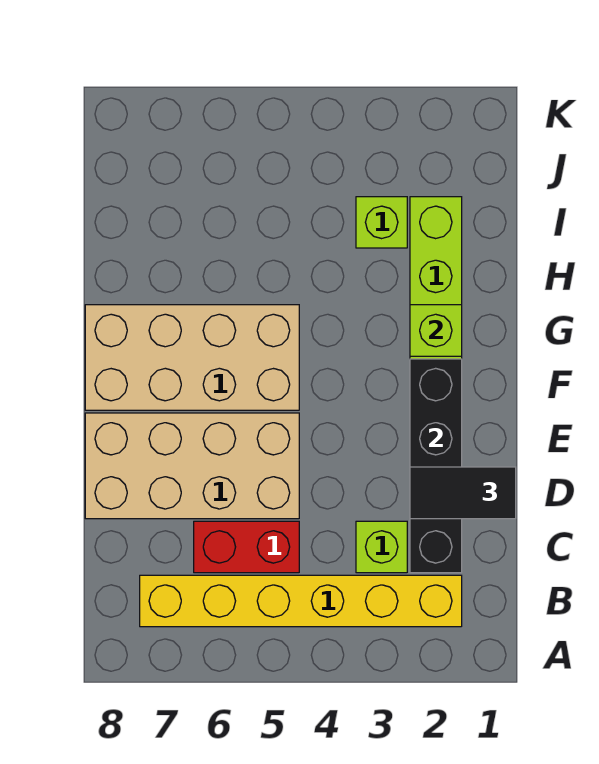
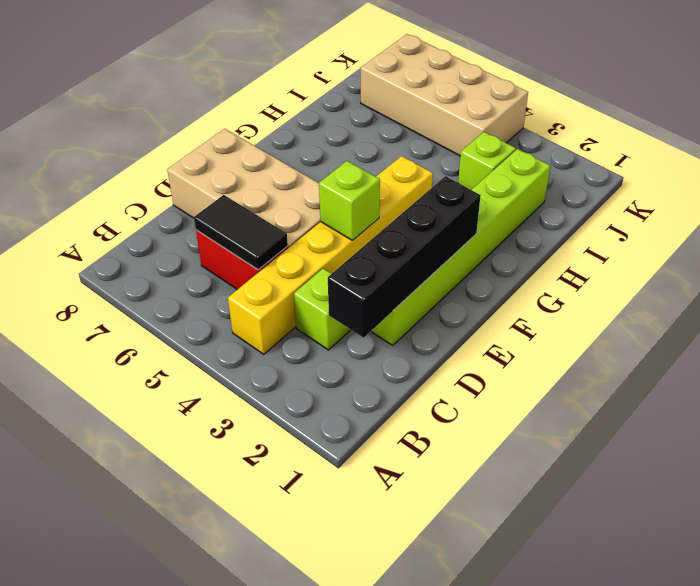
yellow brick B2:B7 level 1 -> yellow brick B4:G4 level 1
black tile D1:D2 level 3 -> black tile C5:C6 level 2
tan brick F5:G8 level 1 -> tan brick J4:K7 level 1
lime brick G2 level 2 -> lime brick E4 level 2

